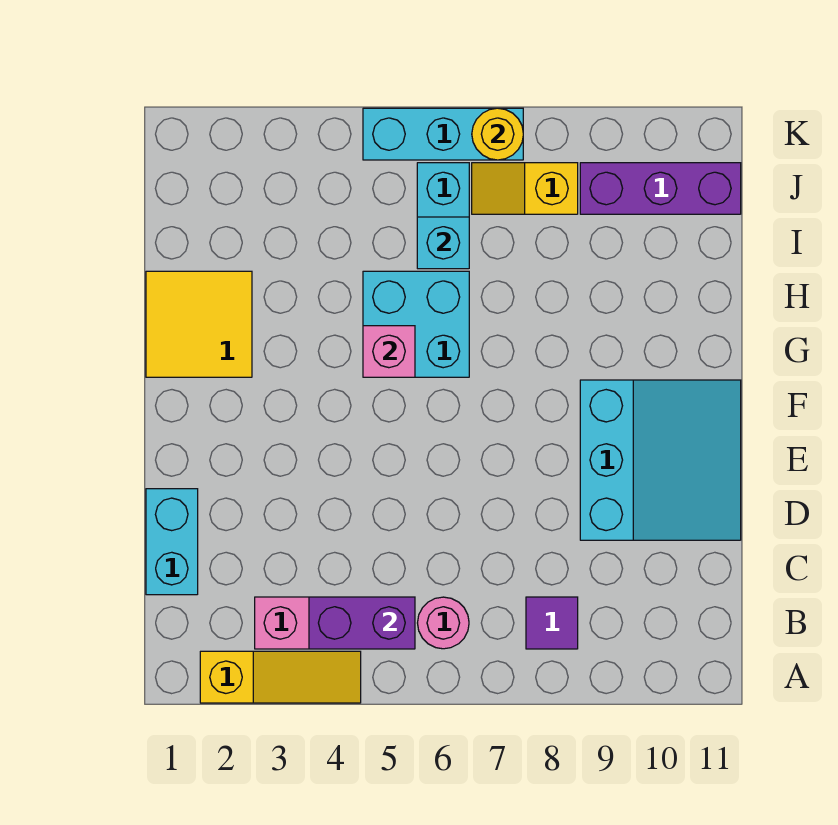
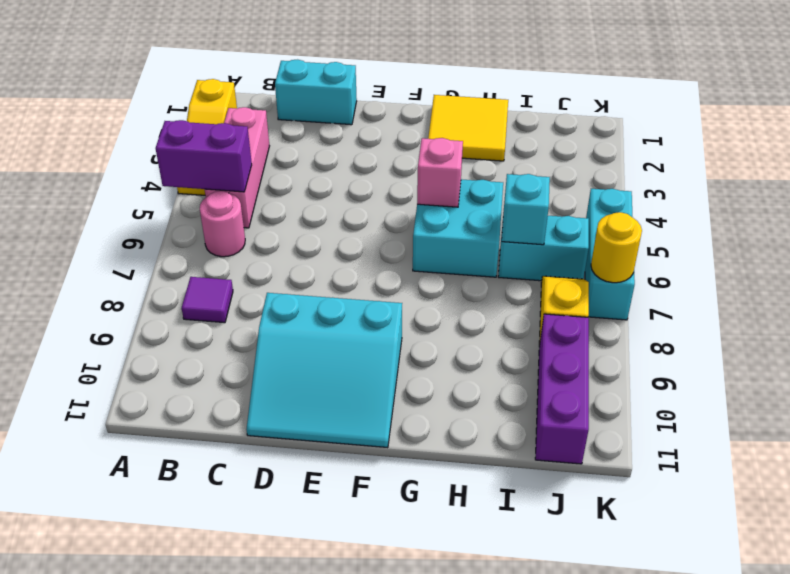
purple brick B4:B5 level 2 -> purple brick A5:B5 level 2

